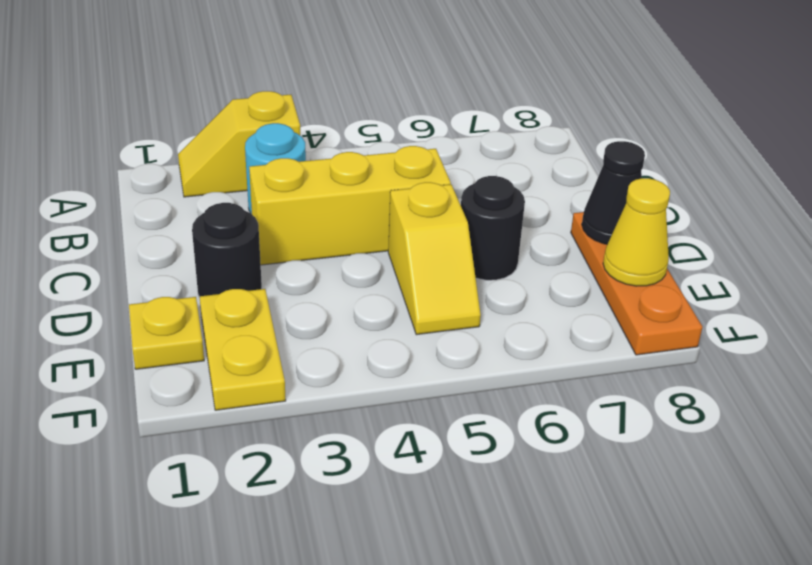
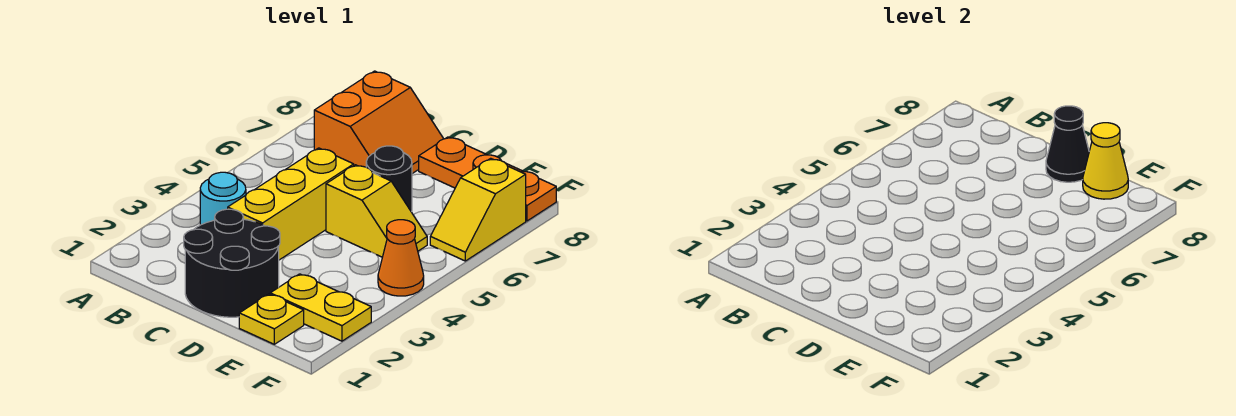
yellow slope A2:A3 level 1 top 3 -> yellow slope F6:F7 level 1 top 7
none -> orange slope B7:C8 level 1 top B
black round brick D2 level 1 -> black round brick C1:D2 level 1
none -> orange cone F4 level 1

